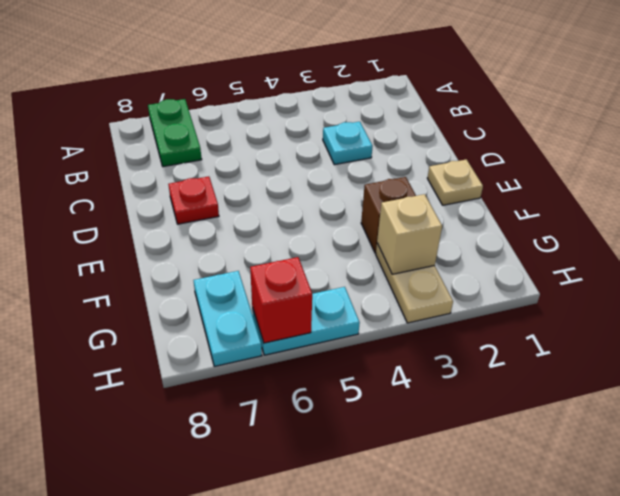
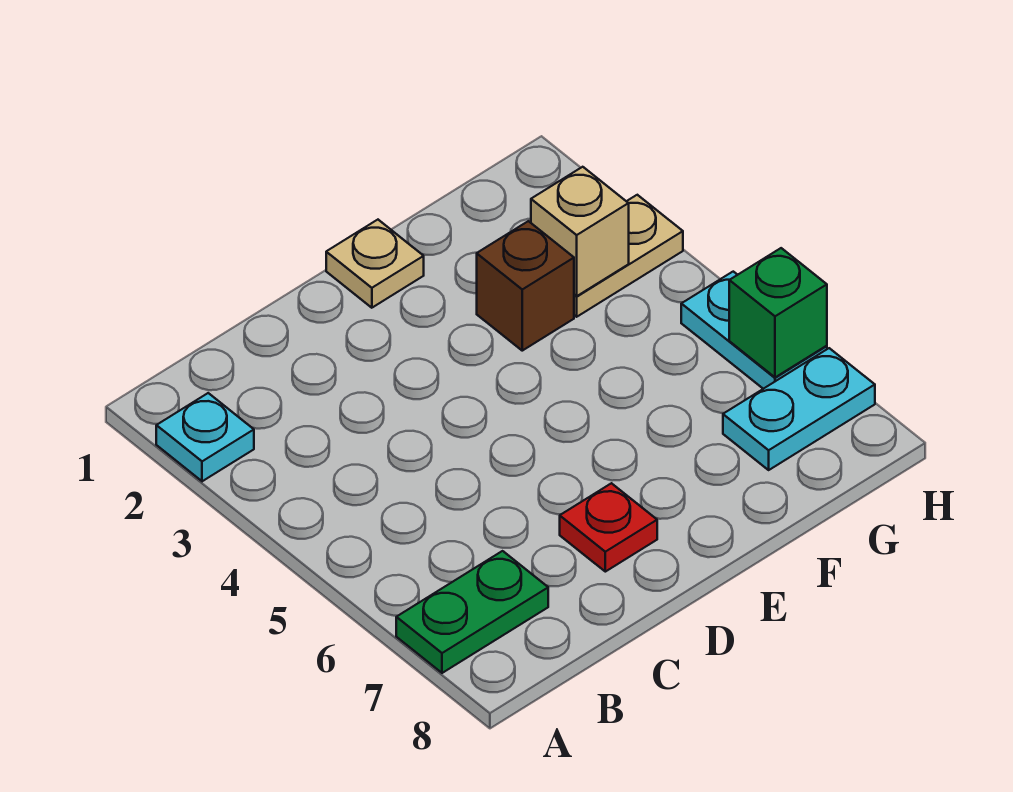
cyan plate C3 level 1 -> cyan plate A2 level 1
red brick H6 level 2 -> green brick H6 level 2

